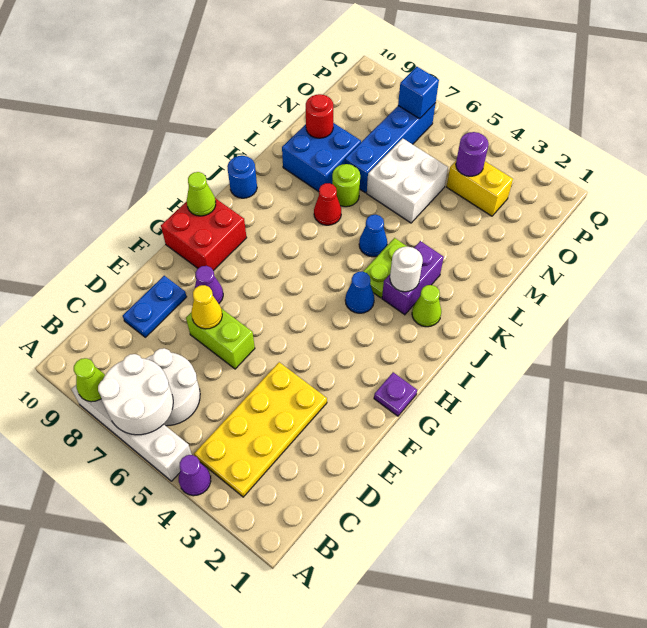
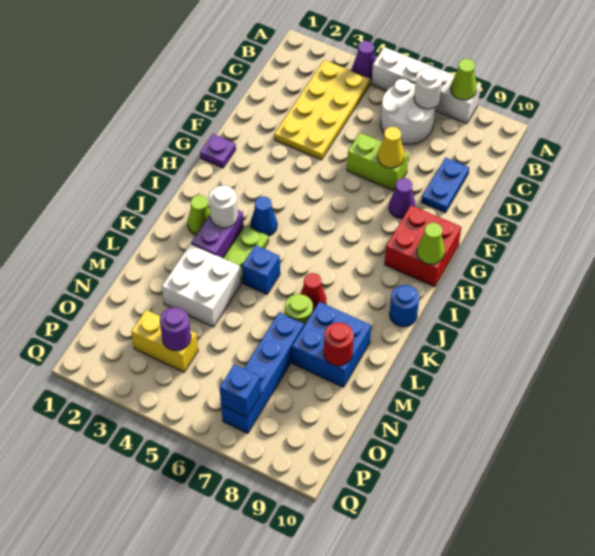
white round brick A6:B7 level 2 -> white round brick B7 level 2
blue cone K5 level 1 -> blue brick K5 level 1
white brick M5:N6 level 1 -> white brick L3:M4 level 1

